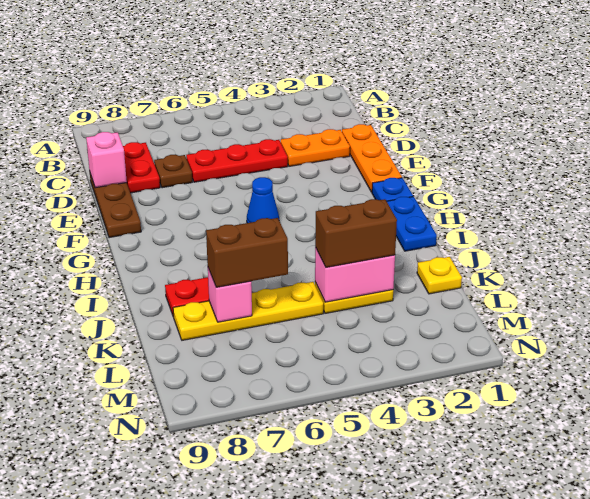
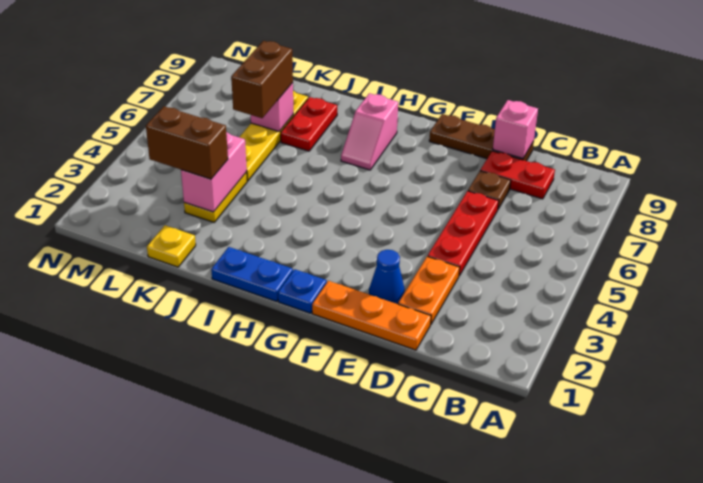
blue cone G5 level 1 -> blue cone E2 level 1
none -> pink slope H7:H8 level 1 top 8
brown brick K3:K4 level 3 -> brown brick K3:L3 level 3

